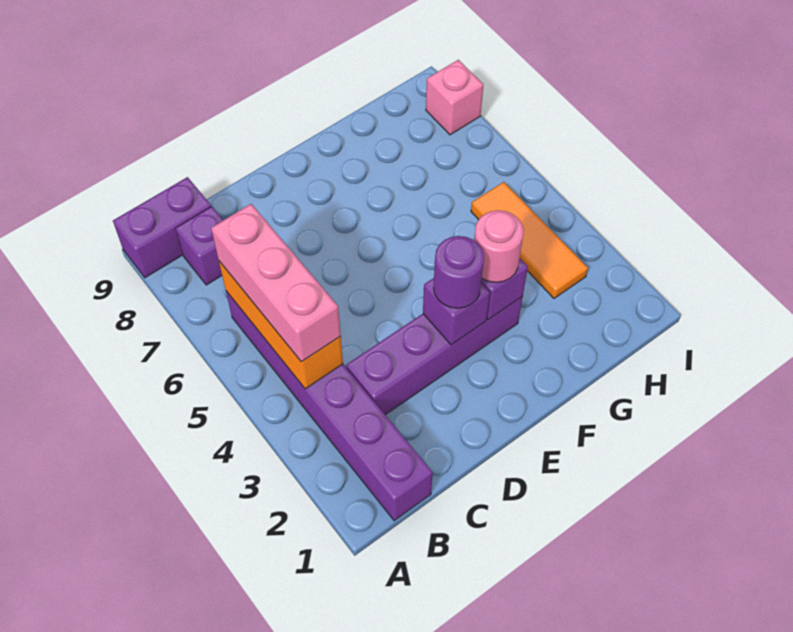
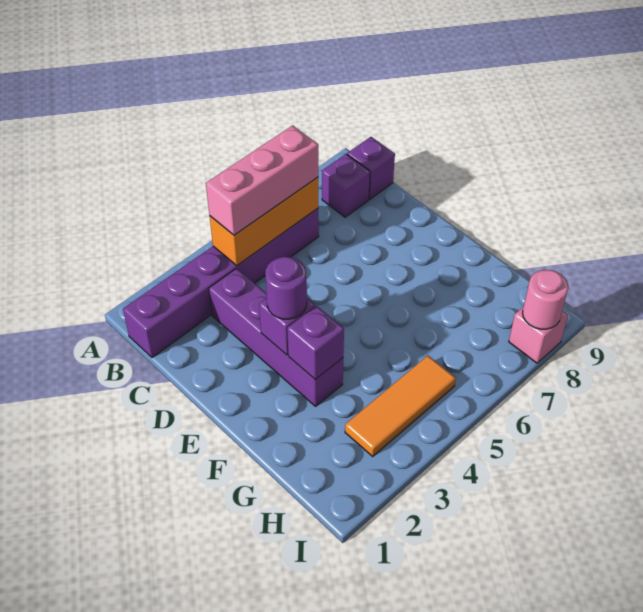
purple brick A9:B9 level 1 -> purple brick B9 level 1
pink round brick F3 level 3 -> pink round brick I8 level 2

